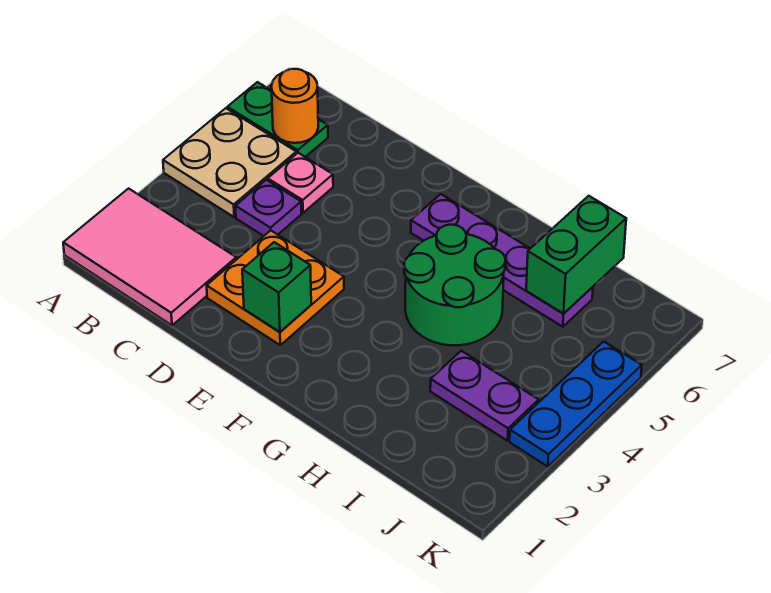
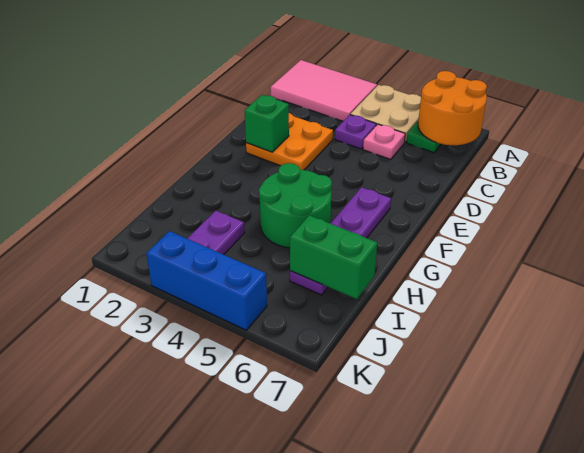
pink tile A1:C2 level 1 -> pink tile A1:B3 level 1
orange round brick B6 level 2 -> orange round brick A6:B7 level 2
blue plate K3:K5 level 1 -> blue brick K3:K5 level 1

